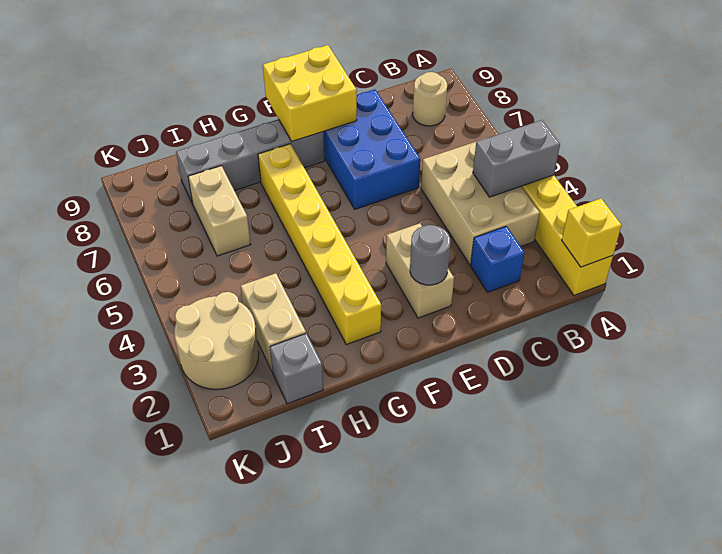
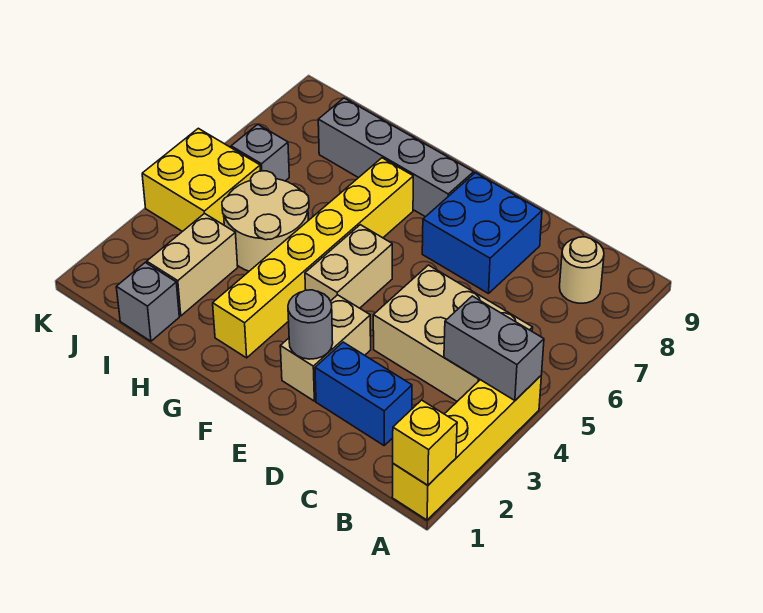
tan brick B3:C5 level 1 -> tan brick B4:D5 level 1
blue brick C2 level 1 -> blue brick C2:D2 level 1
blue brick D6:E8 level 1 -> blue brick D7:E8 level 1
yellow brick E8:F9 level 2 -> yellow brick J4:K5 level 1
tan brick I6:I7 level 1 -> tan brick F4:F5 level 1
tan round brick J2:K3 level 1 -> tan round brick H4:I5 level 1
none -> grey brick J6 level 1

